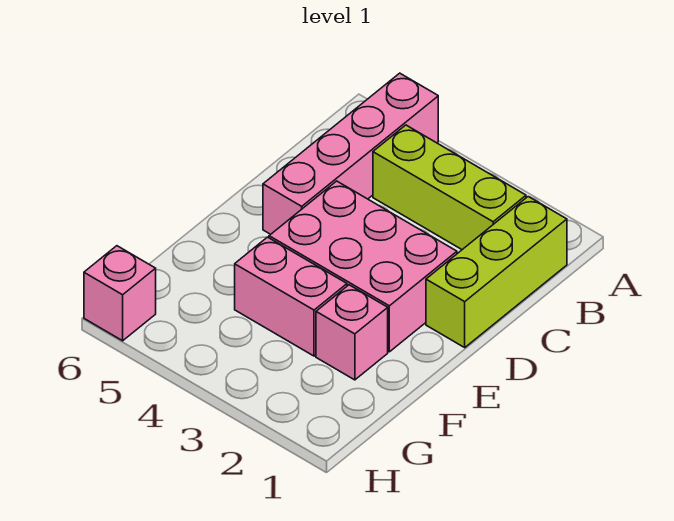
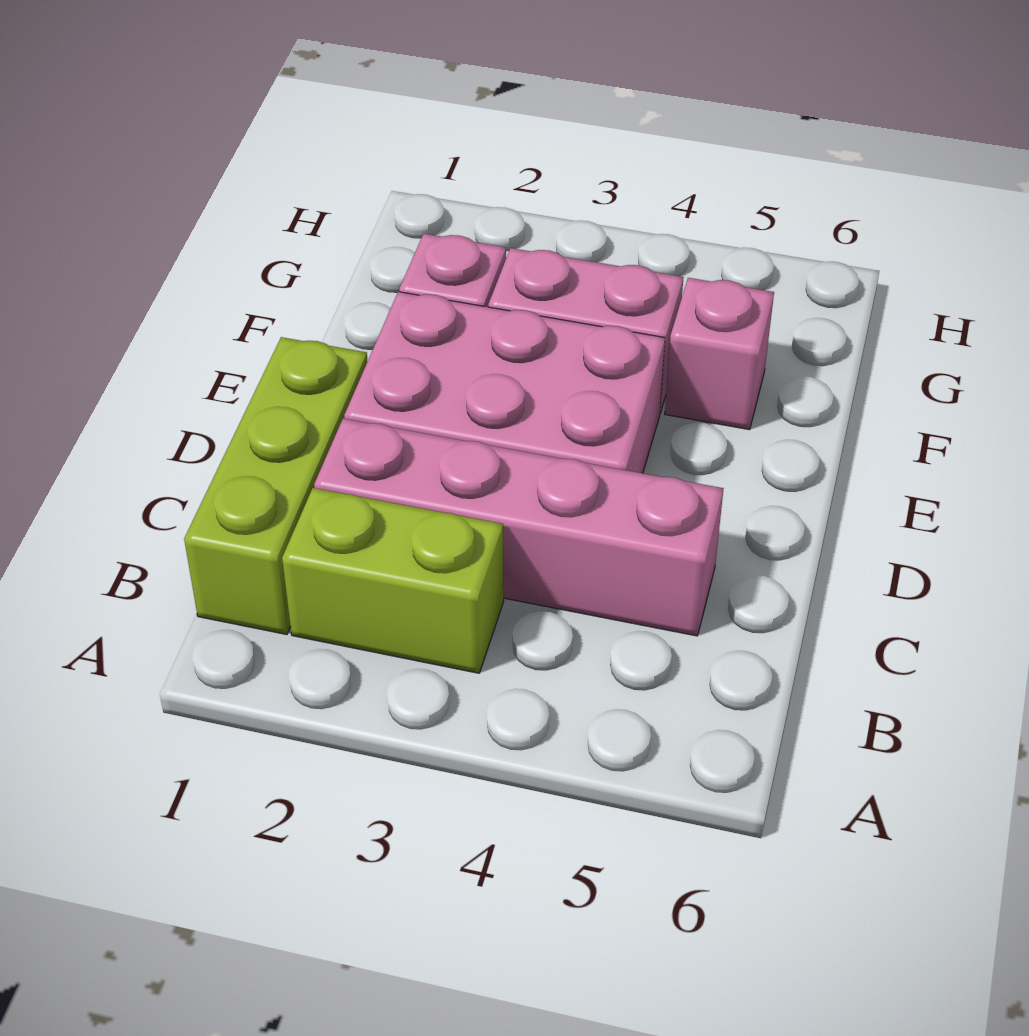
pink brick A5:D5 level 1 -> pink brick C2:C5 level 1
lime brick B2:B4 level 1 -> lime brick B2:B3 level 1
pink brick H6 level 1 -> pink brick F5 level 1

